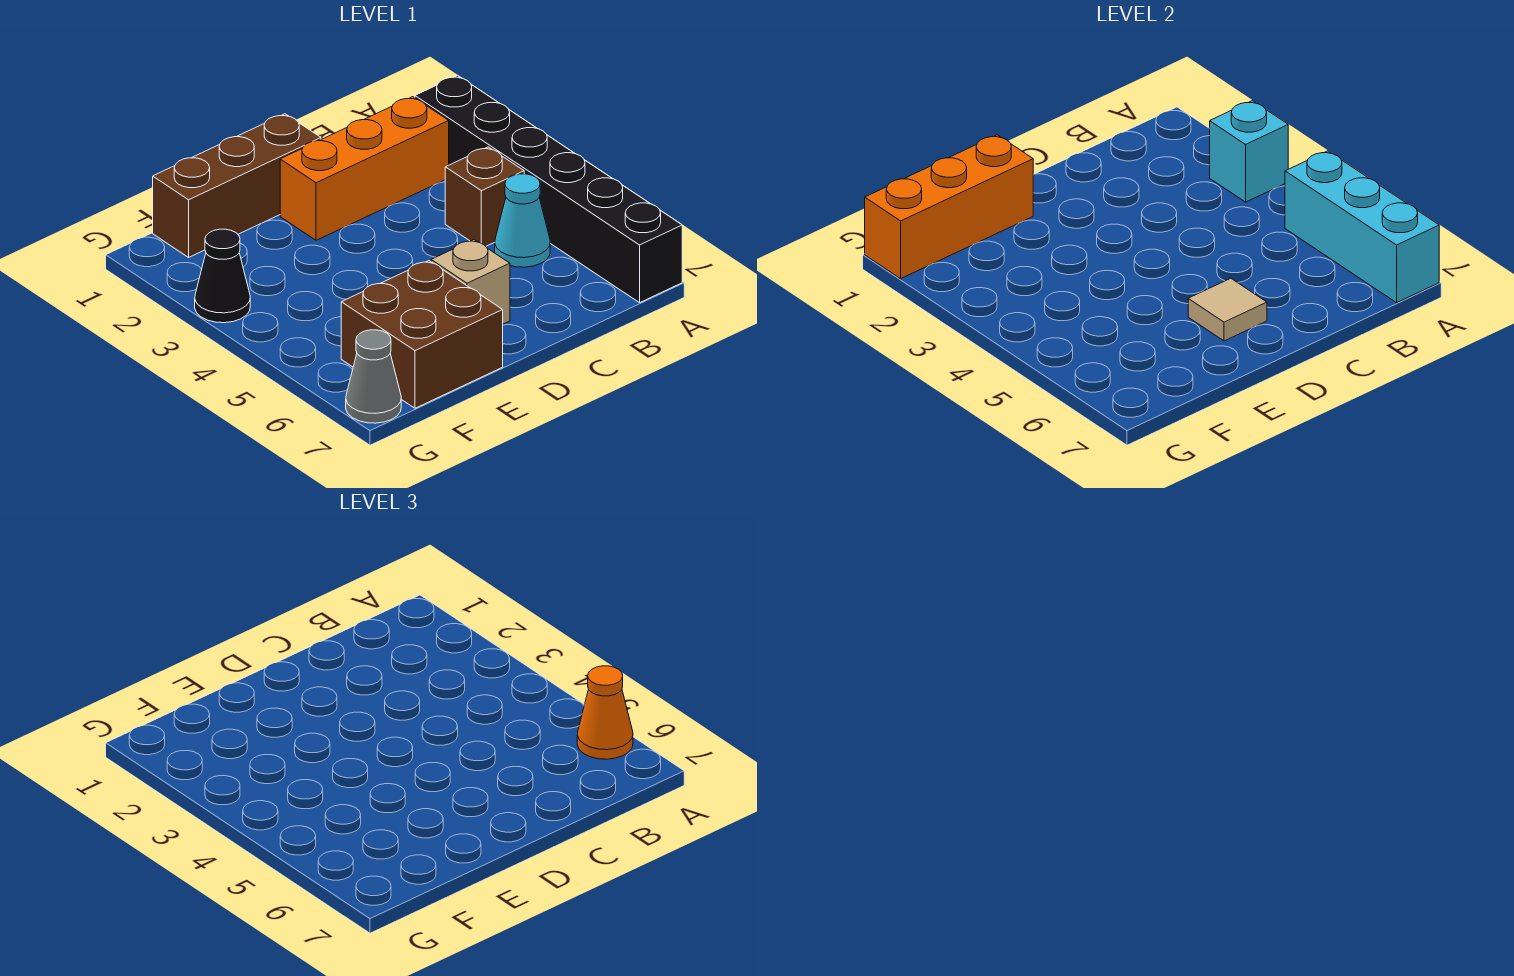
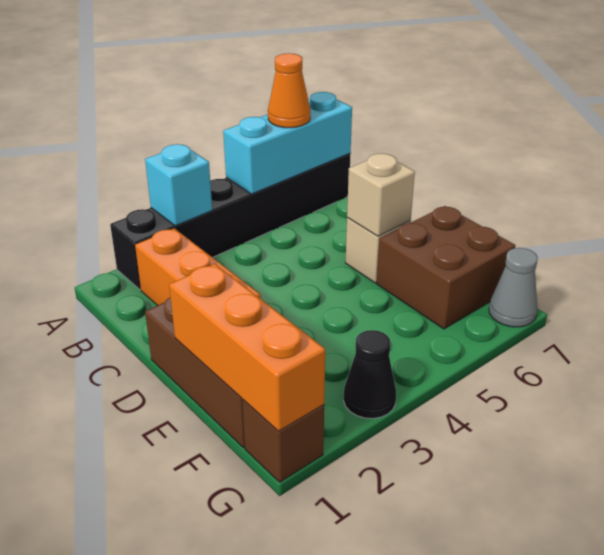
brown brick B4 level 1 -> brown brick G1 level 1
cyan cone B5 level 1 -> none
tan tile D6 level 2 -> tan brick D6 level 2

